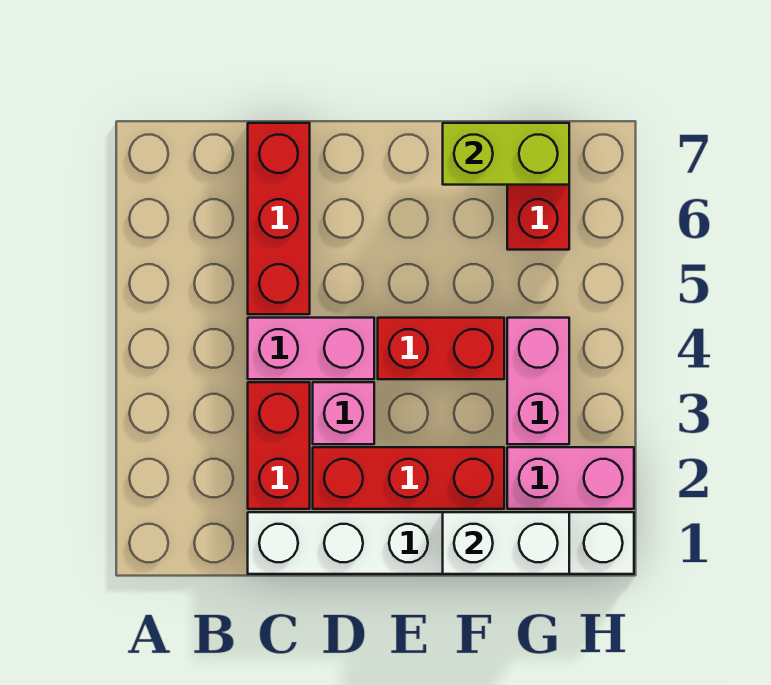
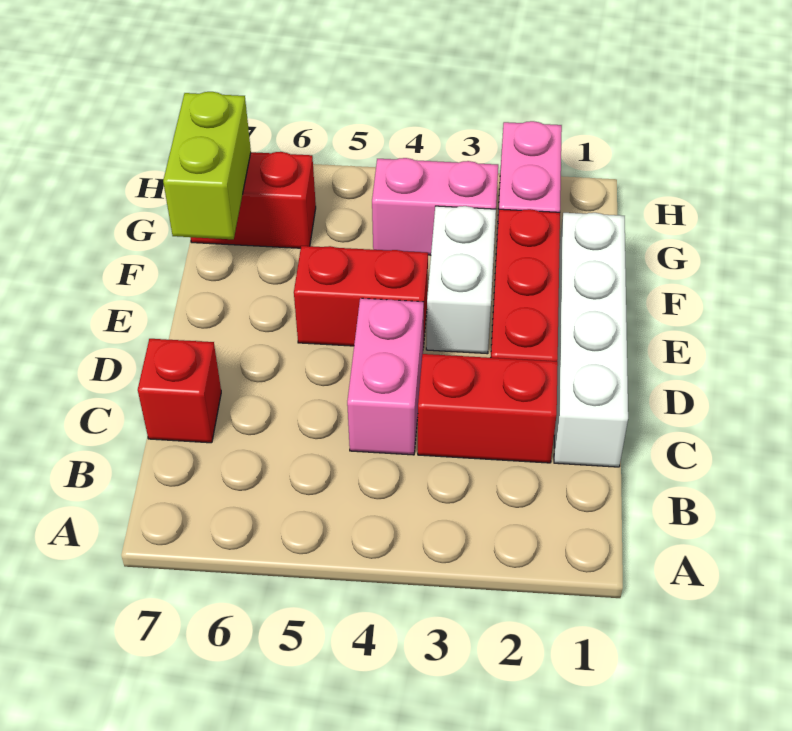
white brick C1:H1 level 1 -> white brick C1:F1 level 1
red brick C5:C7 level 1 -> red brick C7 level 1
pink brick D3 level 1 -> none
red brick E4:F4 level 1 -> red brick E4:E5 level 1
white brick F1:G1 level 2 -> white brick E3:F3 level 1

